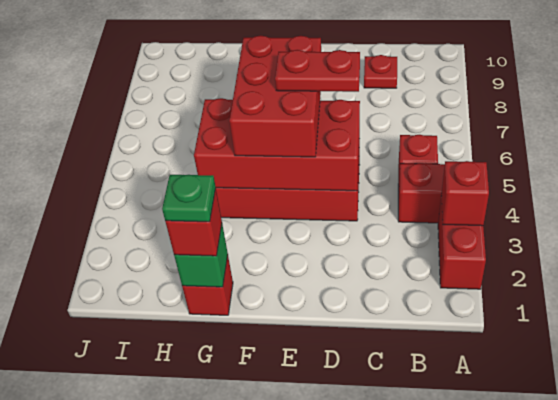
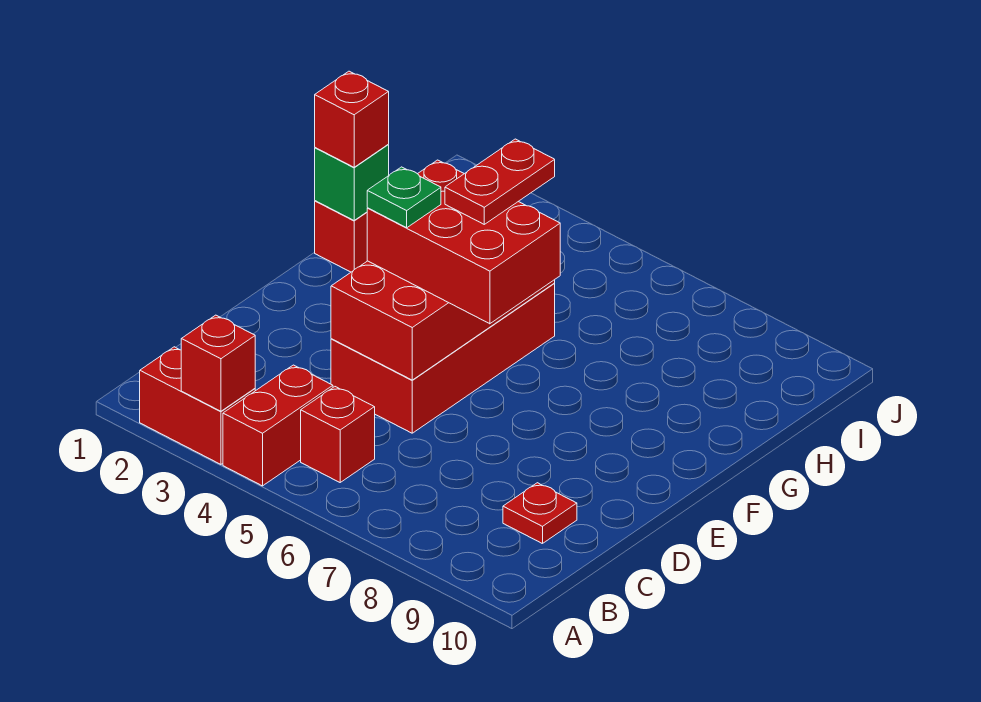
red plate D5:E5 level 4 -> red plate F5:G5 level 4
green plate G1 level 4 -> green plate E4 level 4

